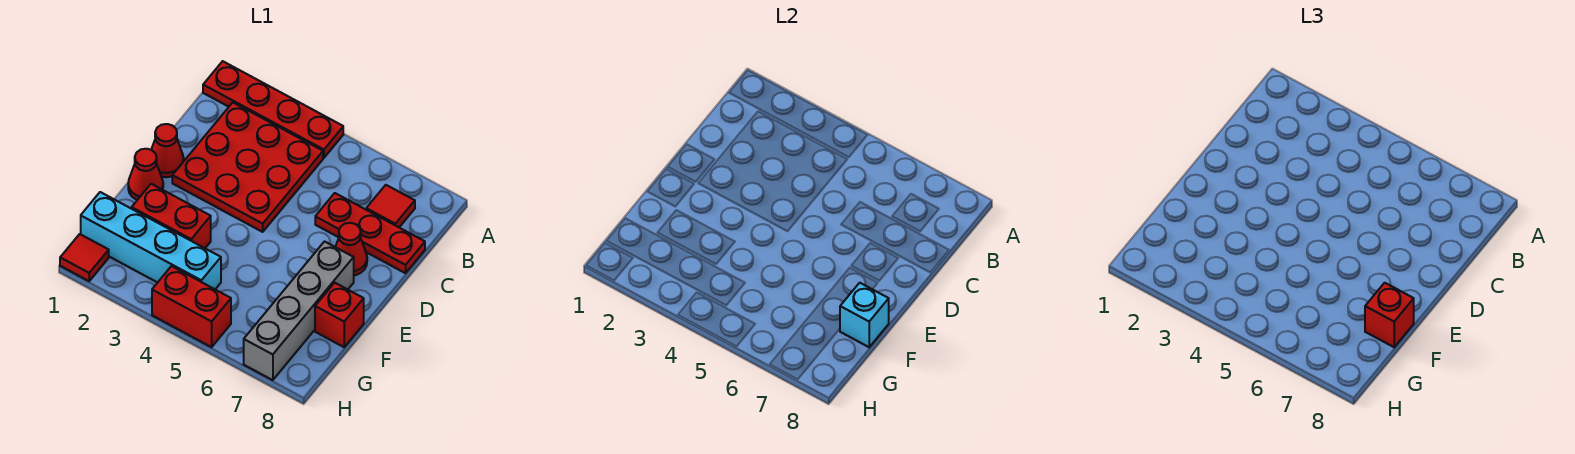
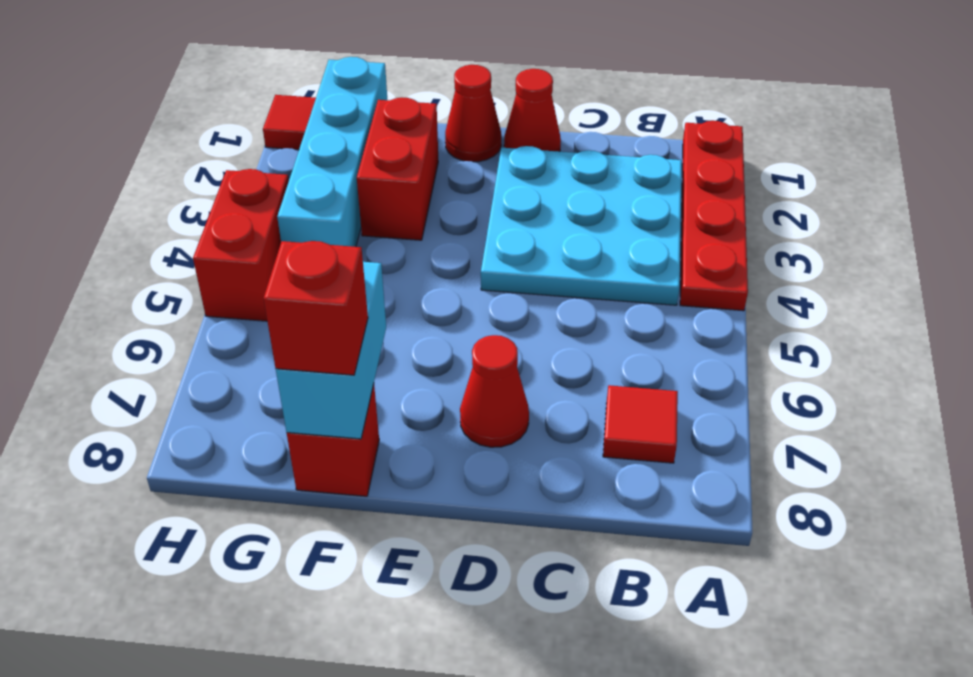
red plate B2:D4 level 1 -> cyan plate B2:D4 level 1
red plate C6:C8 level 1 -> none
grey brick E7:H7 level 1 -> none
cyan brick F8 level 2 -> cyan brick F7:F8 level 2

